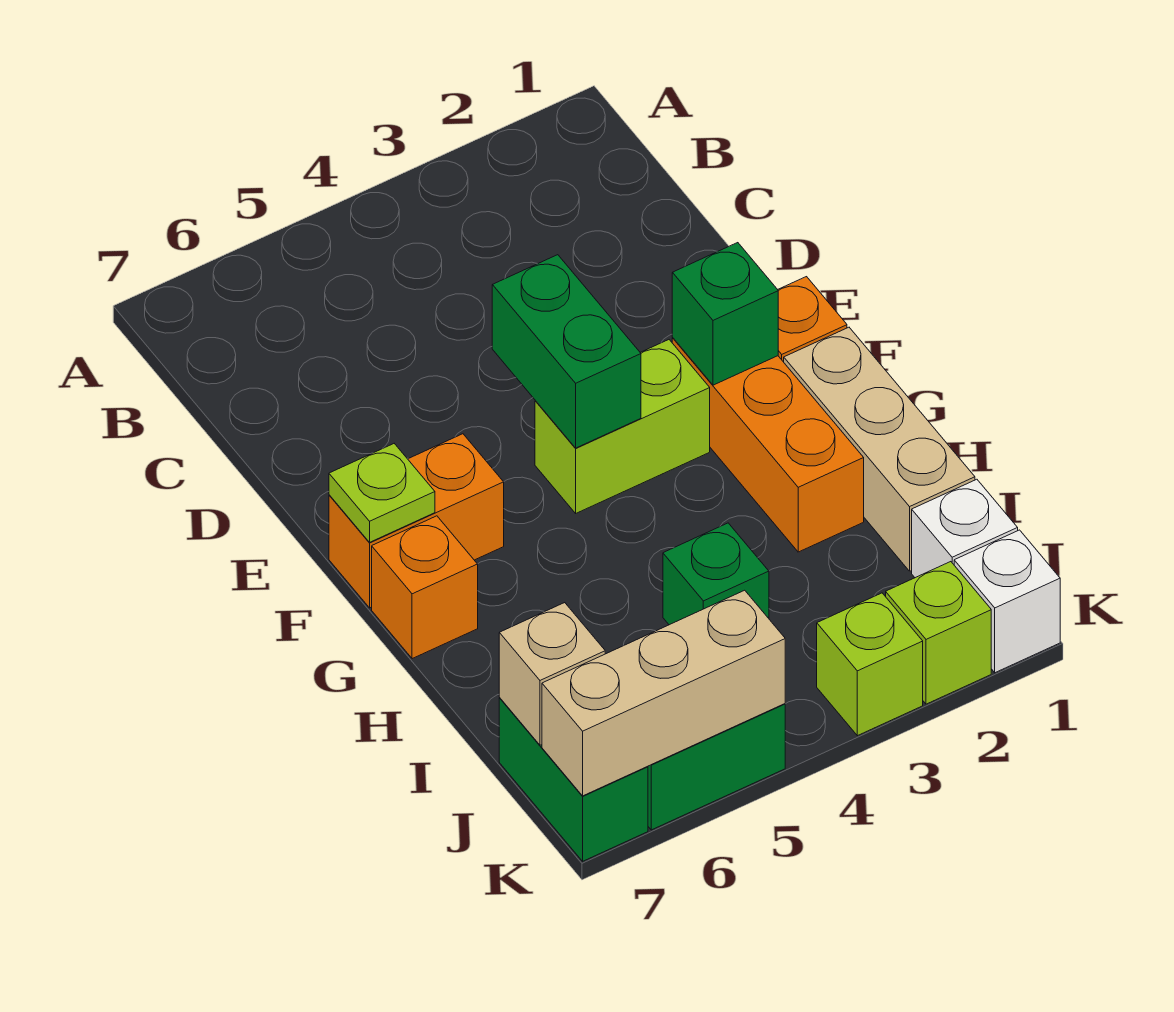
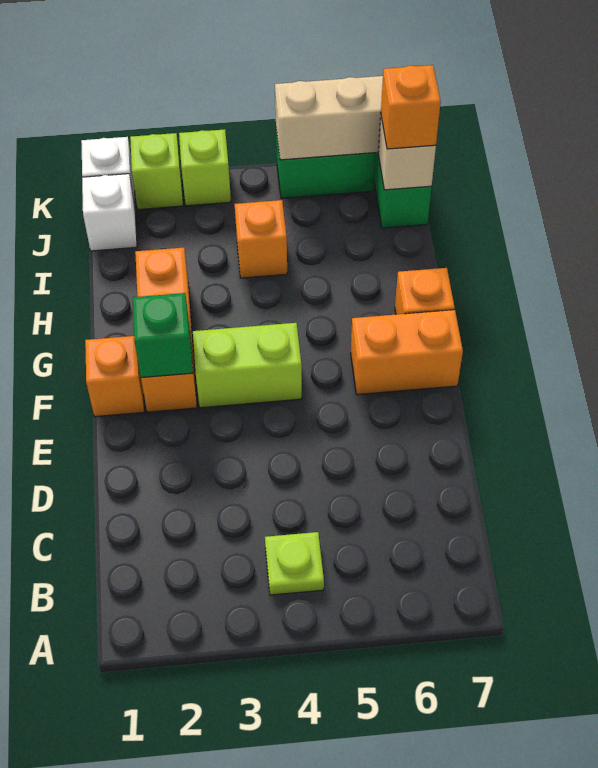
green brick E4:F4 level 2 -> none
lime plate F7 level 2 -> lime plate B4 level 1
tan brick G1:I1 level 1 -> none
green brick I4 level 1 -> orange brick I4 level 1
none -> orange brick J7 level 3

